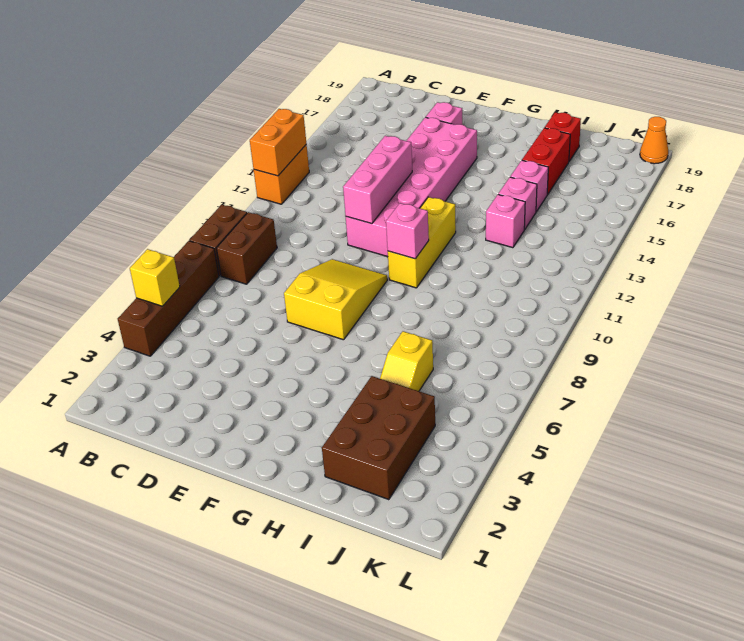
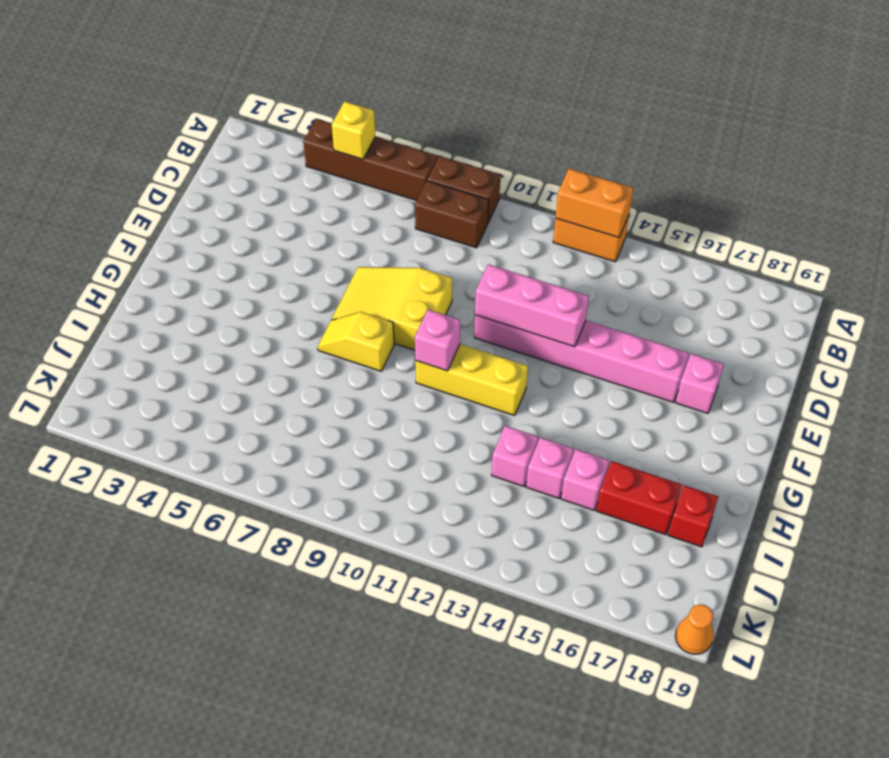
yellow slope E7:F9 level 1 top 7 -> yellow slope E7:F9 level 1 top 9
pink brick E11:F16 level 1 -> pink brick E11:E16 level 1
brown brick I2:J4 level 1 -> none
yellow slope I5:I6 level 1 top 6 -> yellow slope G7:G8 level 1 top 8

